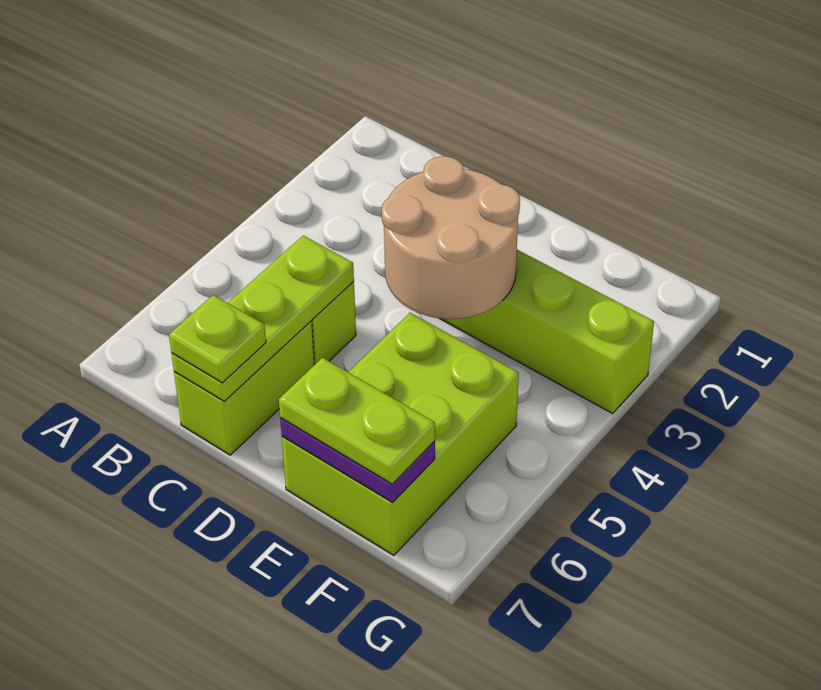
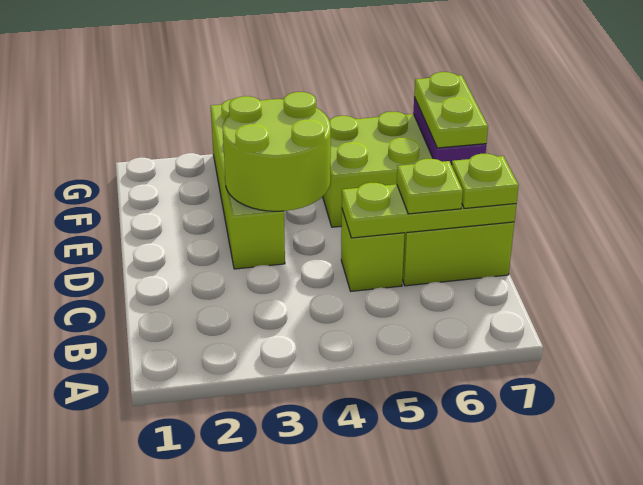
none -> lime plate C6 level 3
tan round brick D3:E4 level 2 -> lime round brick D3:E4 level 2

